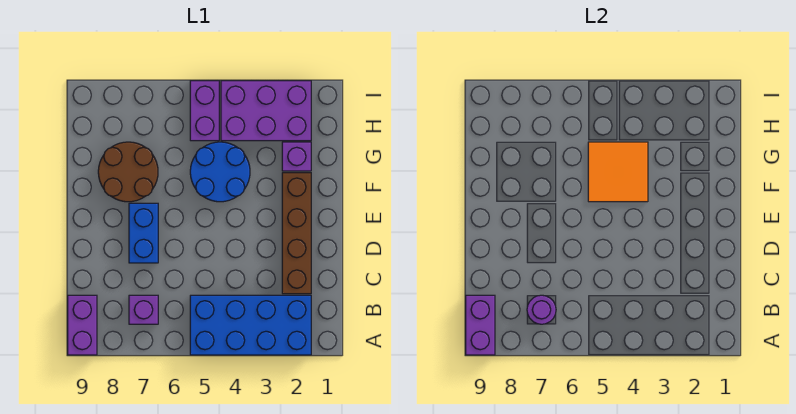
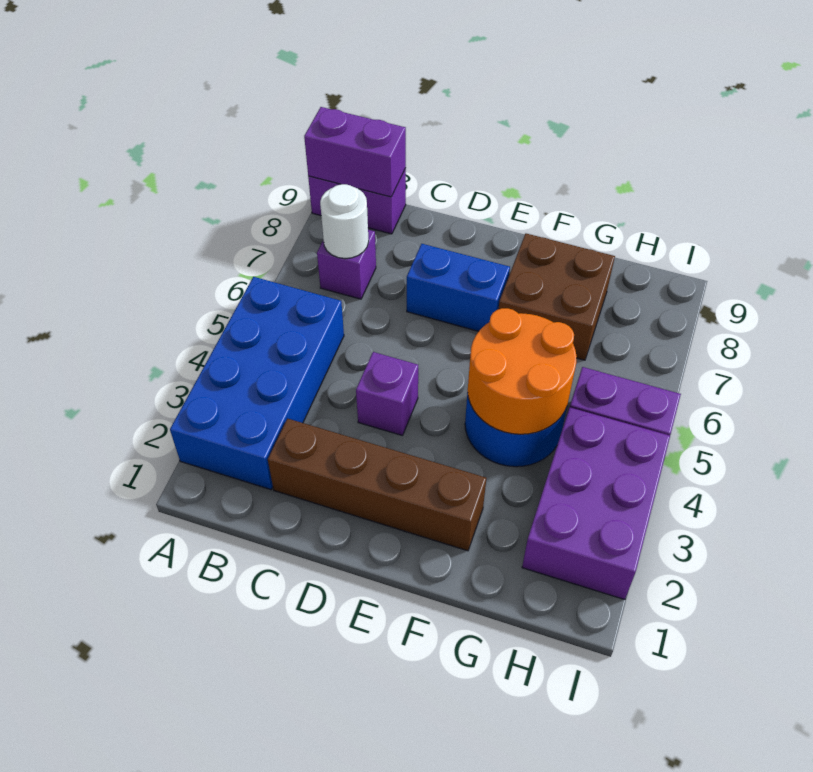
purple round brick B7 level 2 -> white round brick B7 level 2
orange tile F4:G5 level 2 -> orange round brick F4:G5 level 2
brown round brick F7:G8 level 1 -> brown brick F7:G8 level 1
purple brick G2 level 1 -> purple brick D4 level 1

